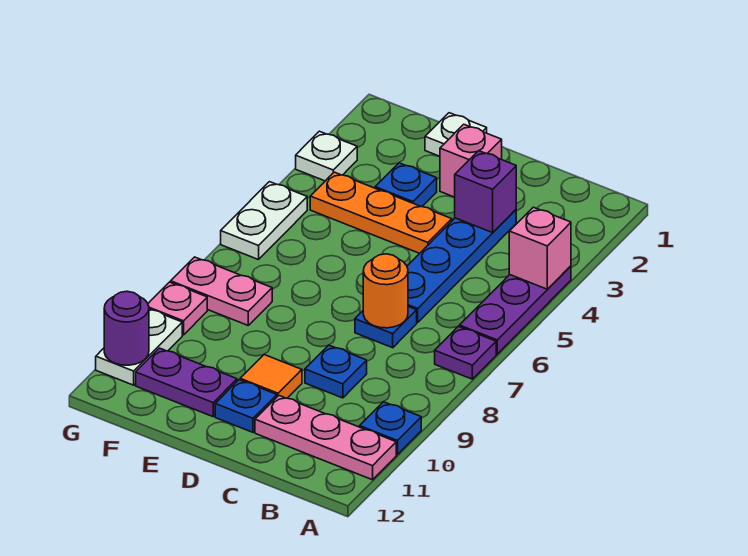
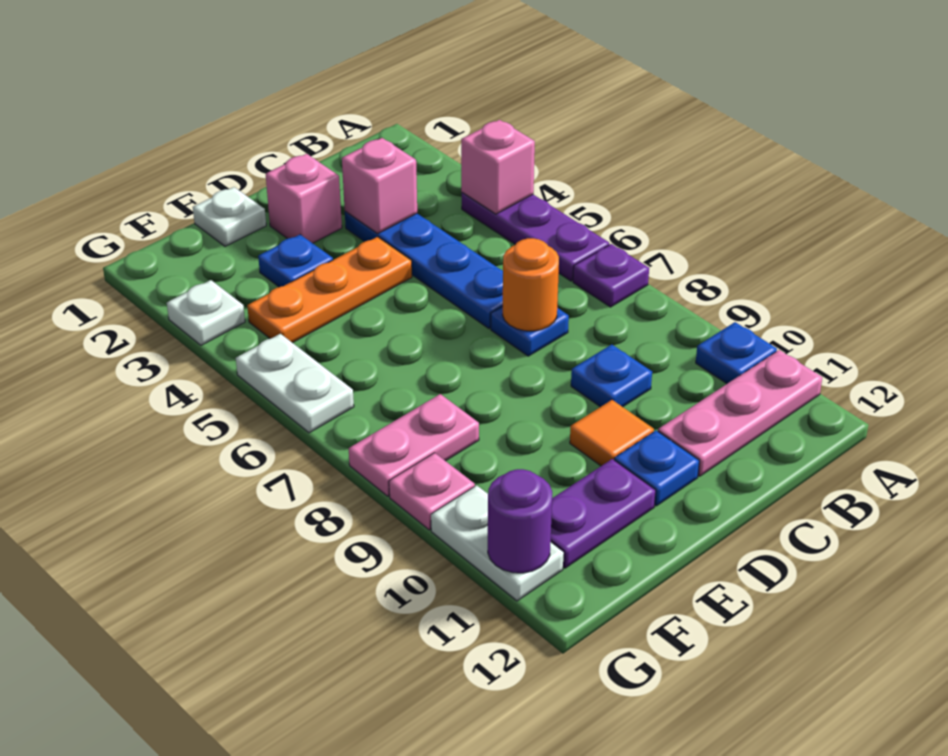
purple brick C3 level 2 -> pink brick C3 level 2

